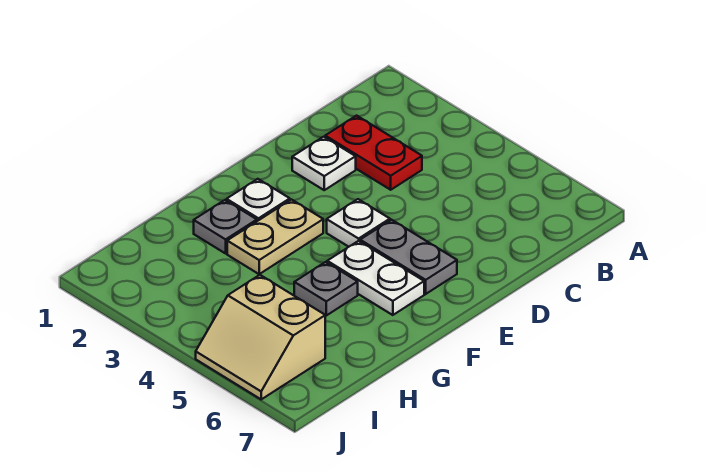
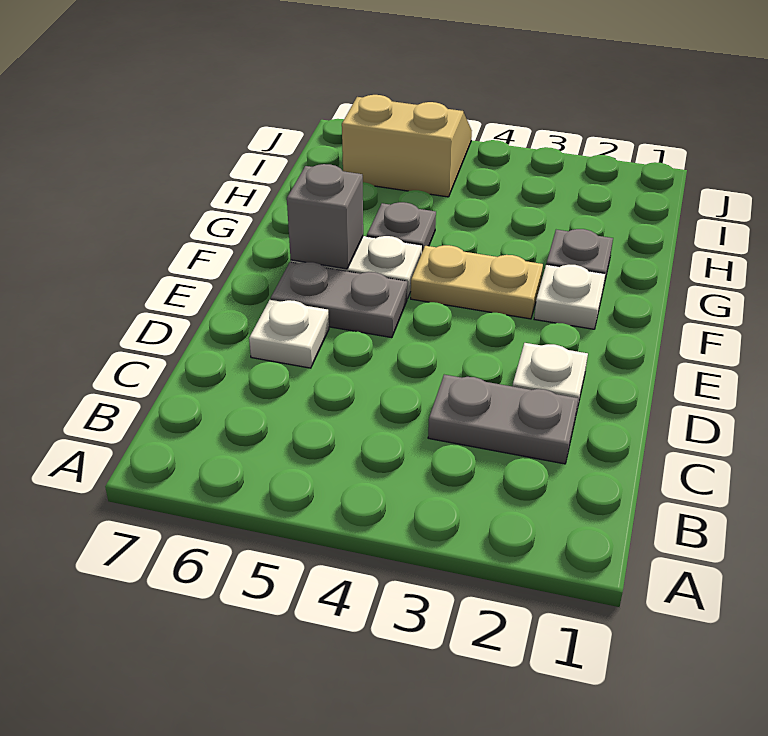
red plate C2:C3 level 1 -> grey plate C2:C3 level 1
white plate E4 level 1 -> white plate D6 level 1
tan plate F3:G3 level 1 -> tan plate F3:F4 level 1
none -> grey brick F6 level 2

